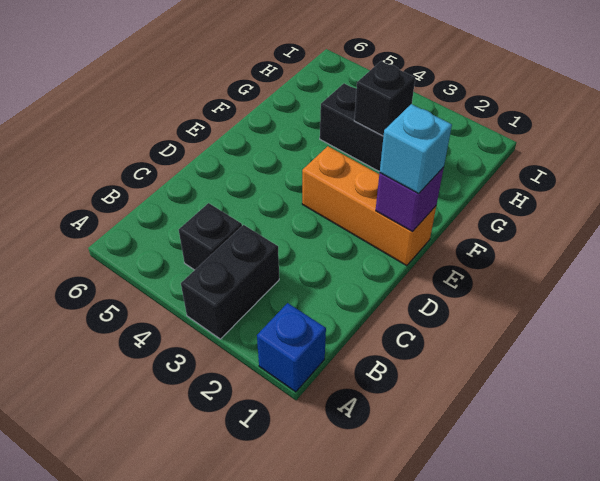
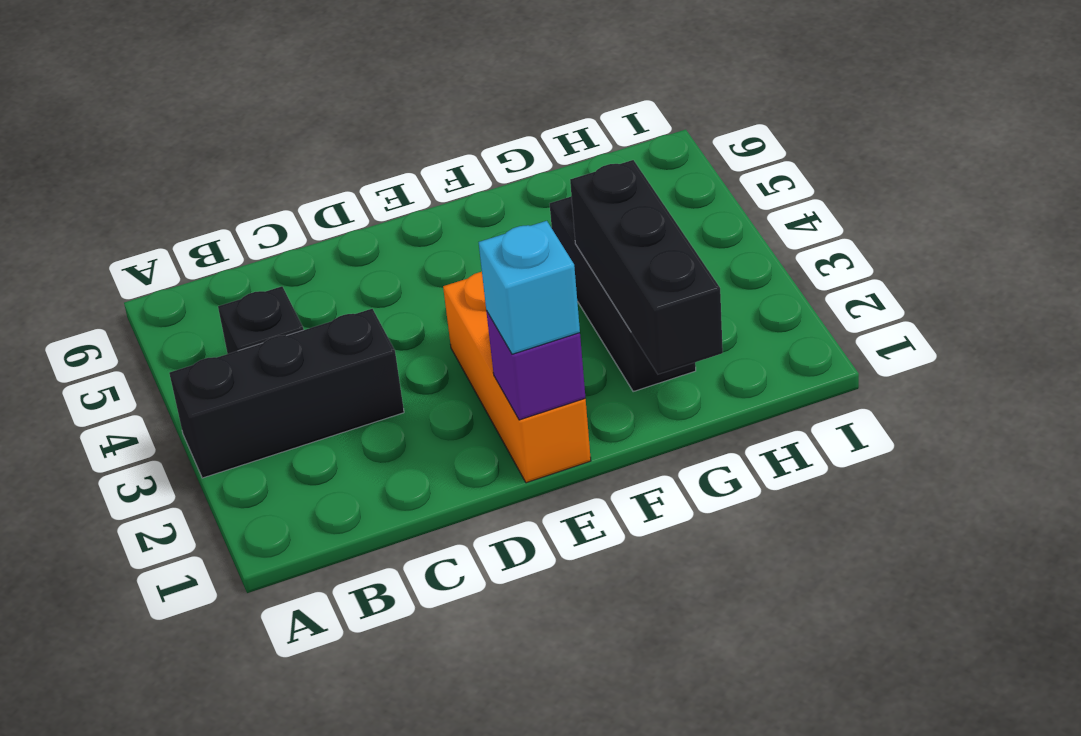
blue brick A1 level 1 -> none
black brick A3:B3 level 1 -> black brick A3:C3 level 1
black brick G3 level 2 -> black brick G1:G3 level 2

